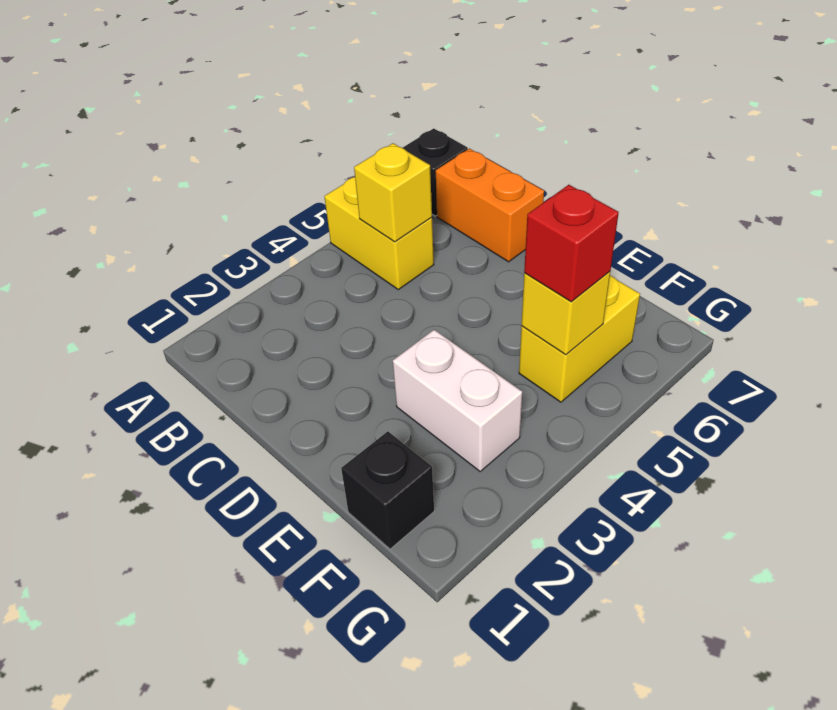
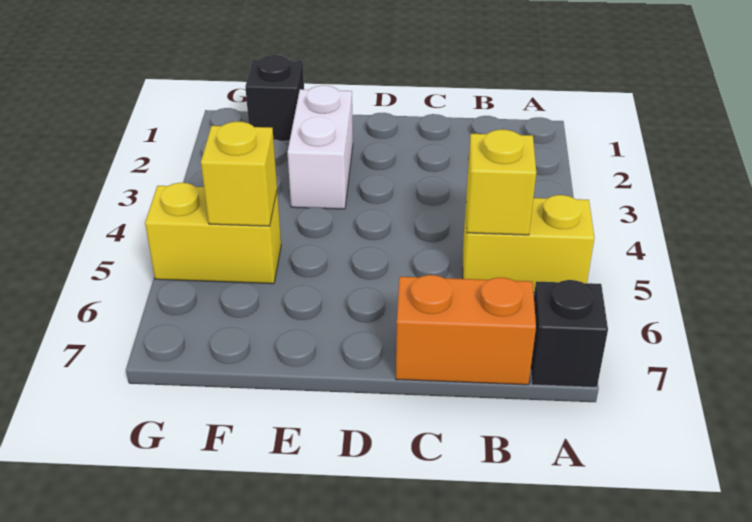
white brick E3:F3 level 1 -> white brick E2:E3 level 1
yellow brick F5:F6 level 1 -> yellow brick F5:G5 level 1
red brick F5 level 3 -> none

